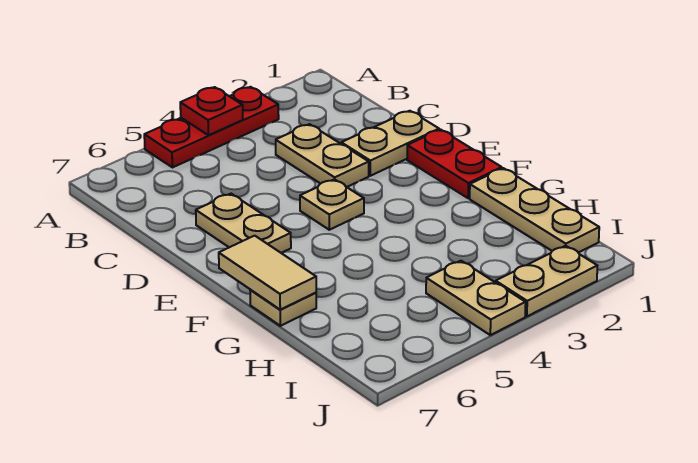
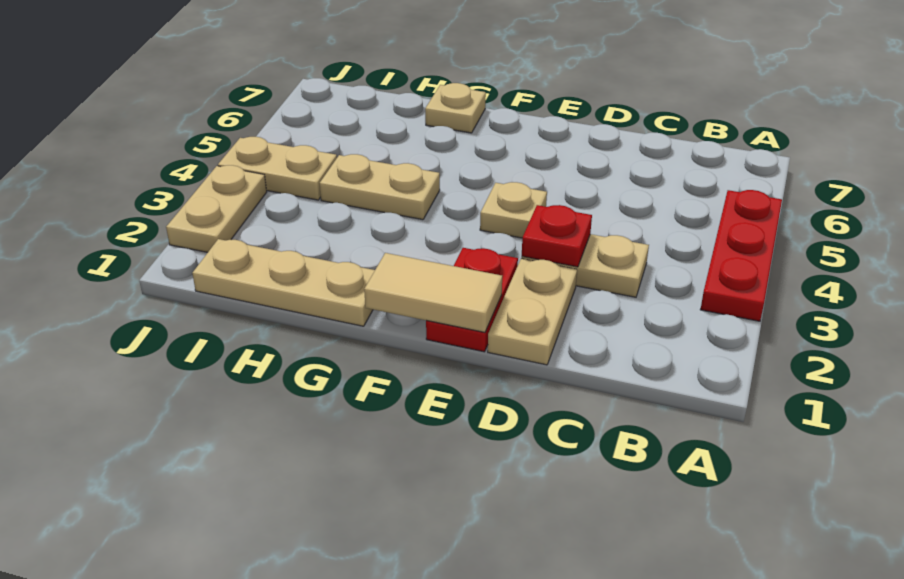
red plate A4 level 2 -> red plate D3 level 2
tan plate D6:E6 level 1 -> tan plate G4:H4 level 1
red plate E1:F1 level 1 -> red plate E1:E2 level 1
tan tile F7:G7 level 2 -> tan tile E1:F1 level 2

